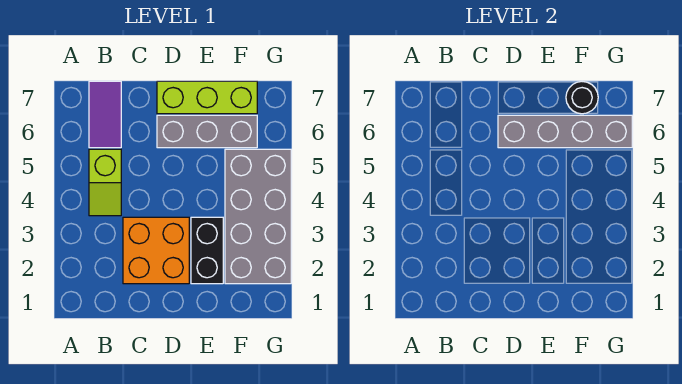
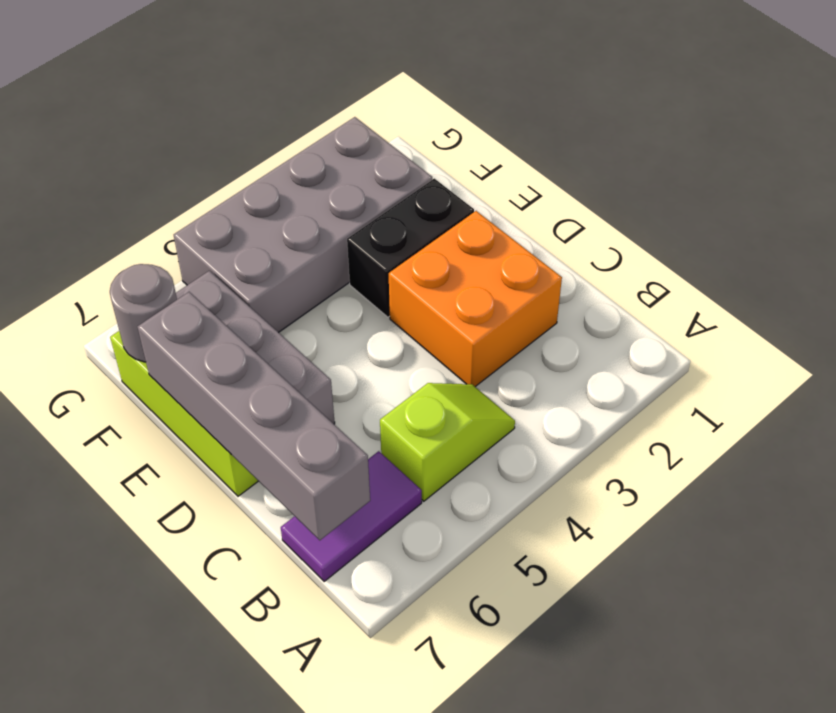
grey brick D6:G6 level 2 -> grey brick B7:E7 level 2
black round brick F7 level 2 -> grey round brick F7 level 2

